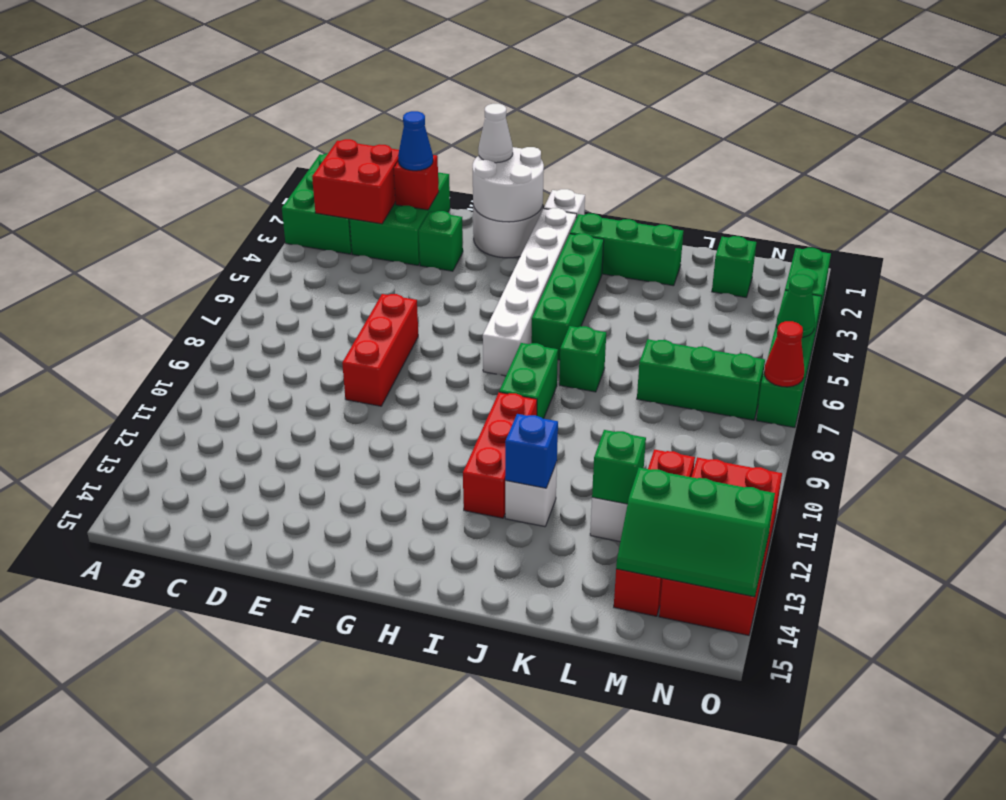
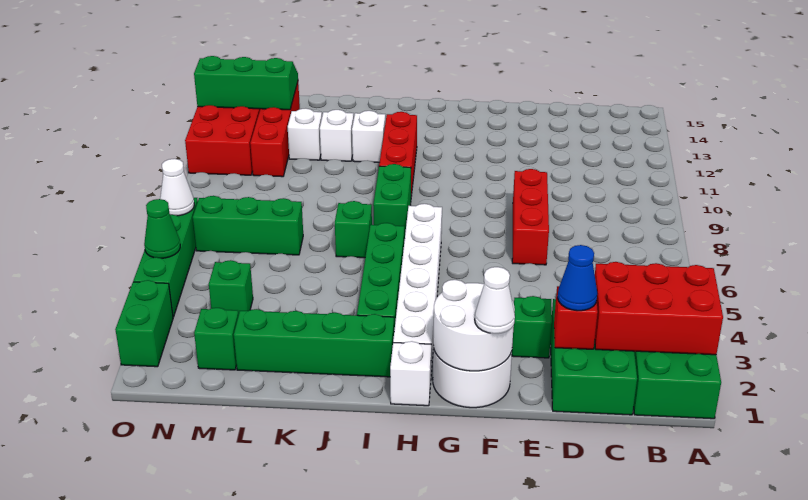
red brick B2:C3 level 2 -> red brick A2:C3 level 2
green brick I2:K2 level 1 -> green brick I2:L2 level 1
blue brick J12 level 2 -> none
none -> white brick K12 level 1
green brick L12 level 2 -> green brick M4 level 1
red cone O7 level 2 -> white cone O7 level 2

